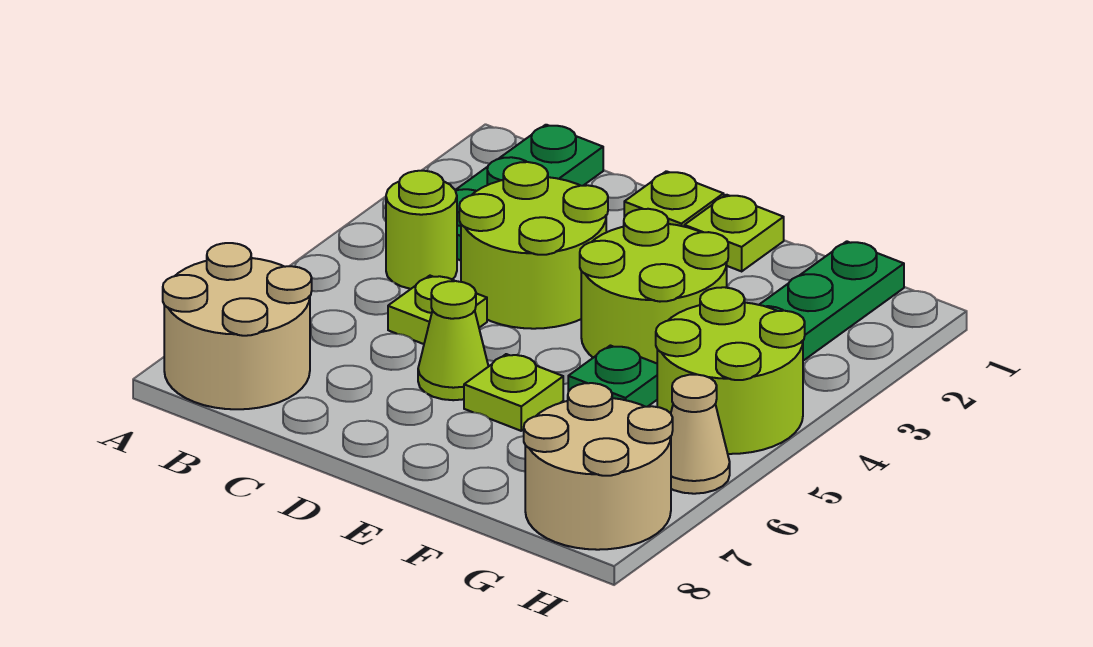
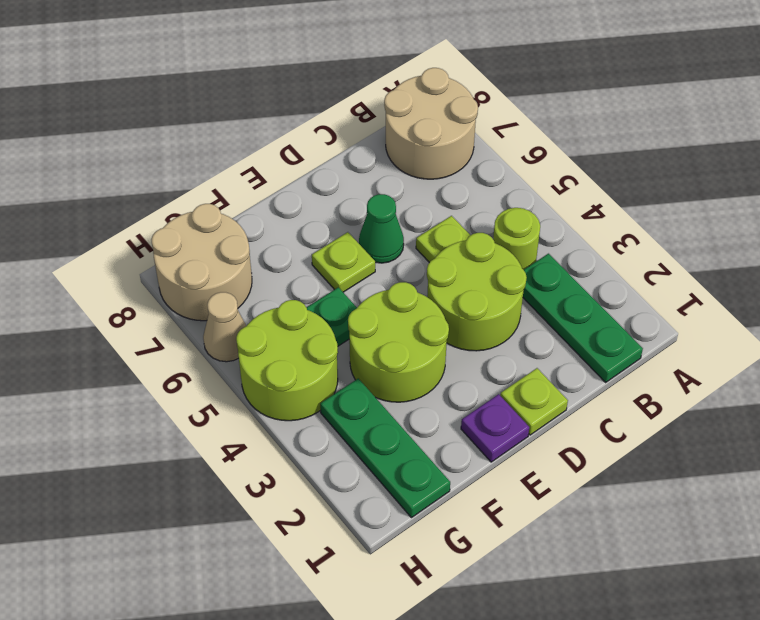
lime cone D6 level 1 -> green cone D6 level 1
lime plate E1 level 1 -> purple plate E1 level 1

